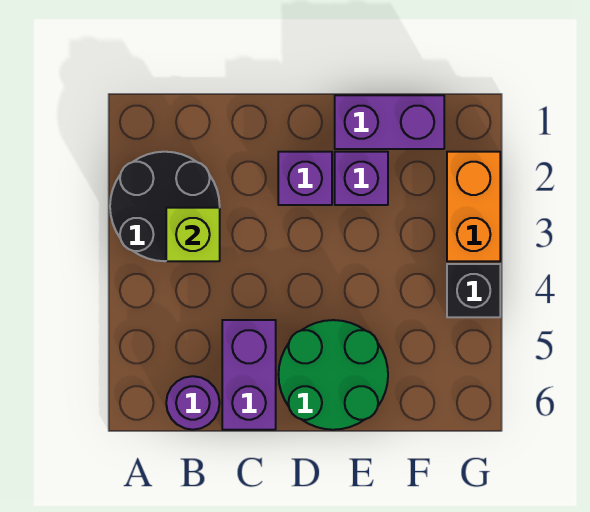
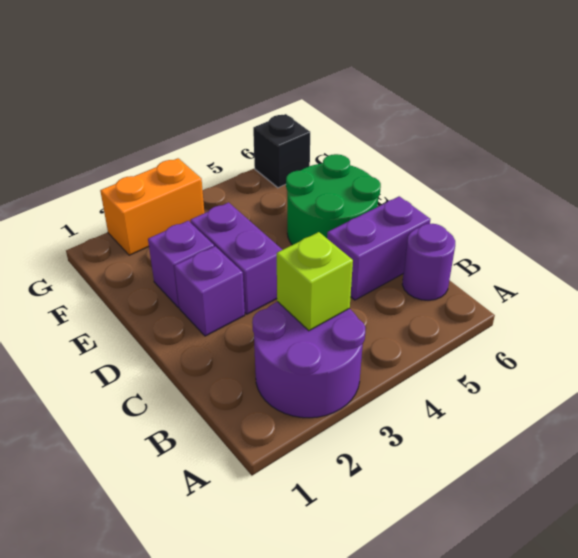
black round brick A2:B3 level 1 -> purple round brick A2:B3 level 1
purple brick E1:F1 level 1 -> purple brick D3:E3 level 1
black brick G4 level 1 -> black brick G6 level 1

